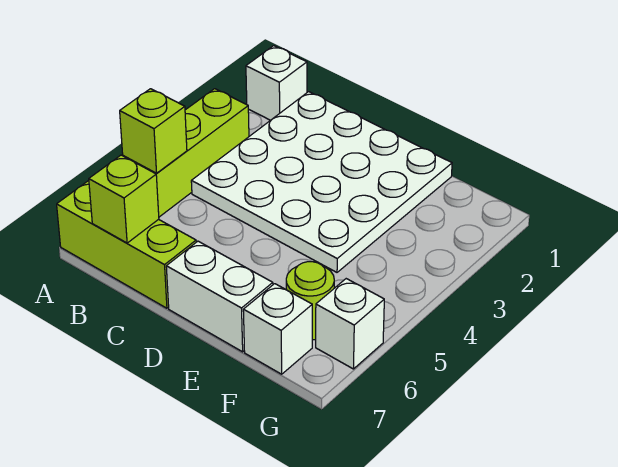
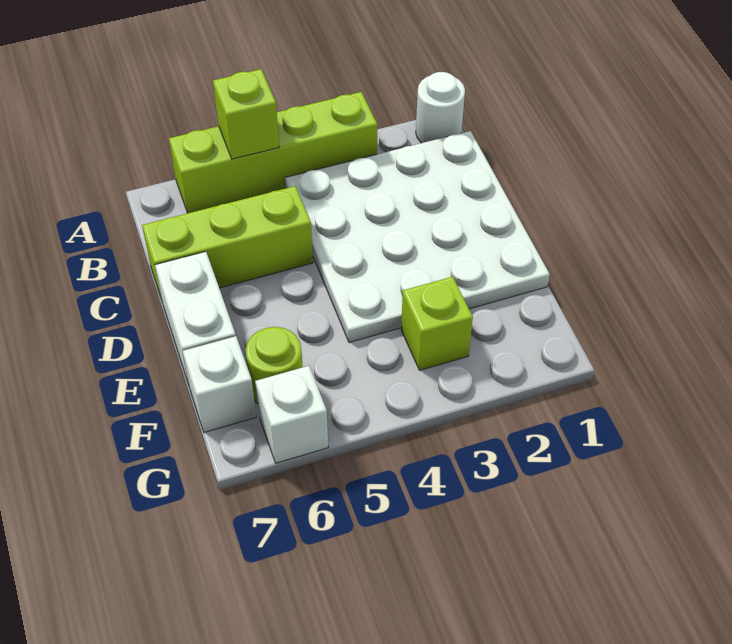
white brick A1 level 1 -> white round brick A1 level 1
lime brick A7:C7 level 1 -> lime brick C5:C7 level 1
lime brick B7 level 2 -> lime brick F3 level 1

